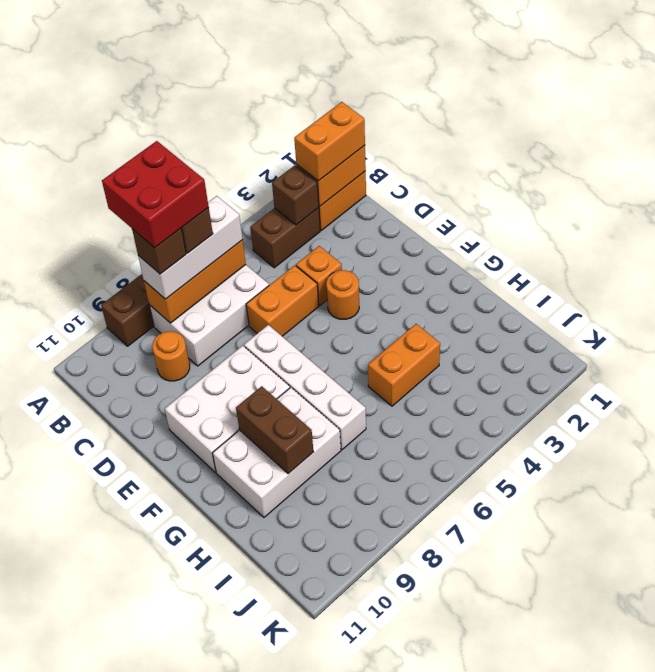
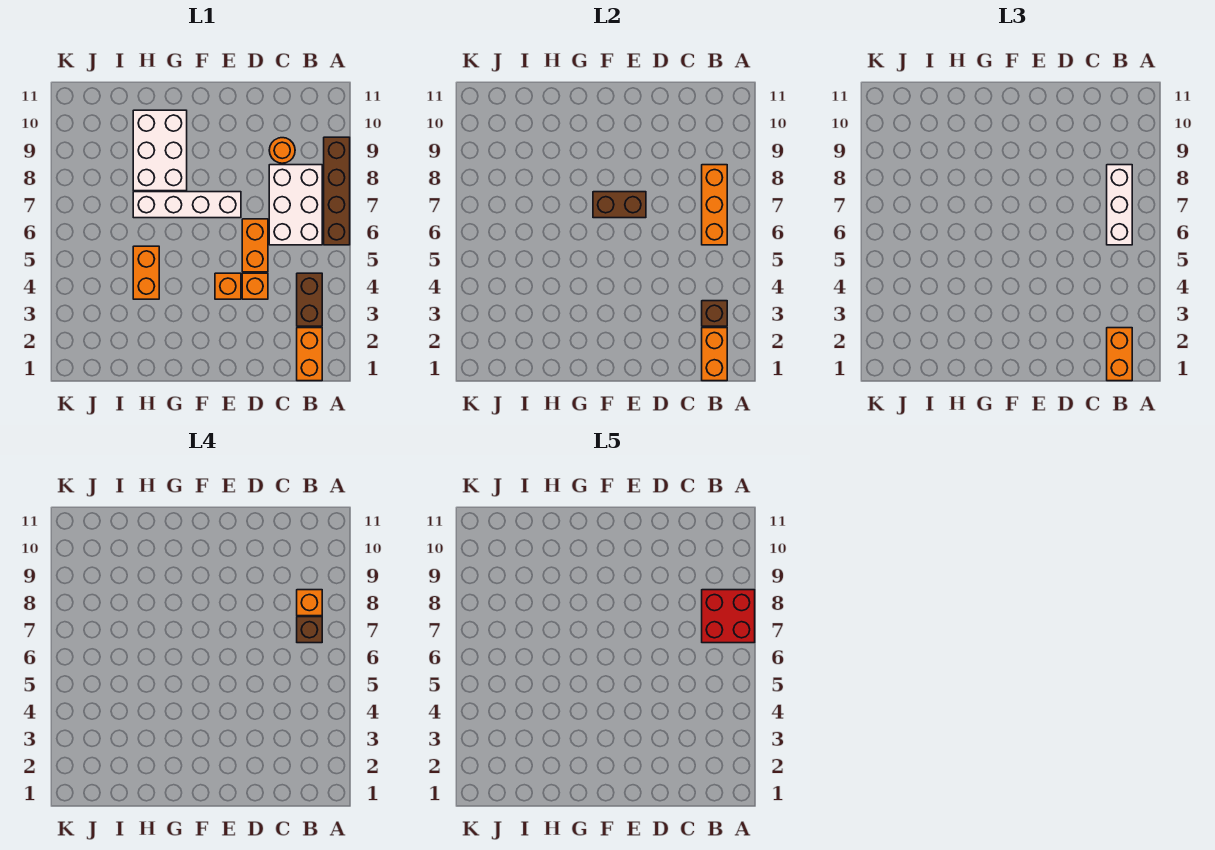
brown brick B8 level 4 -> orange brick B8 level 4
orange round brick E4 level 1 -> orange brick E4 level 1
white brick E8:F10 level 1 -> none
brown brick G9:H9 level 2 -> brown brick E7:F7 level 2

